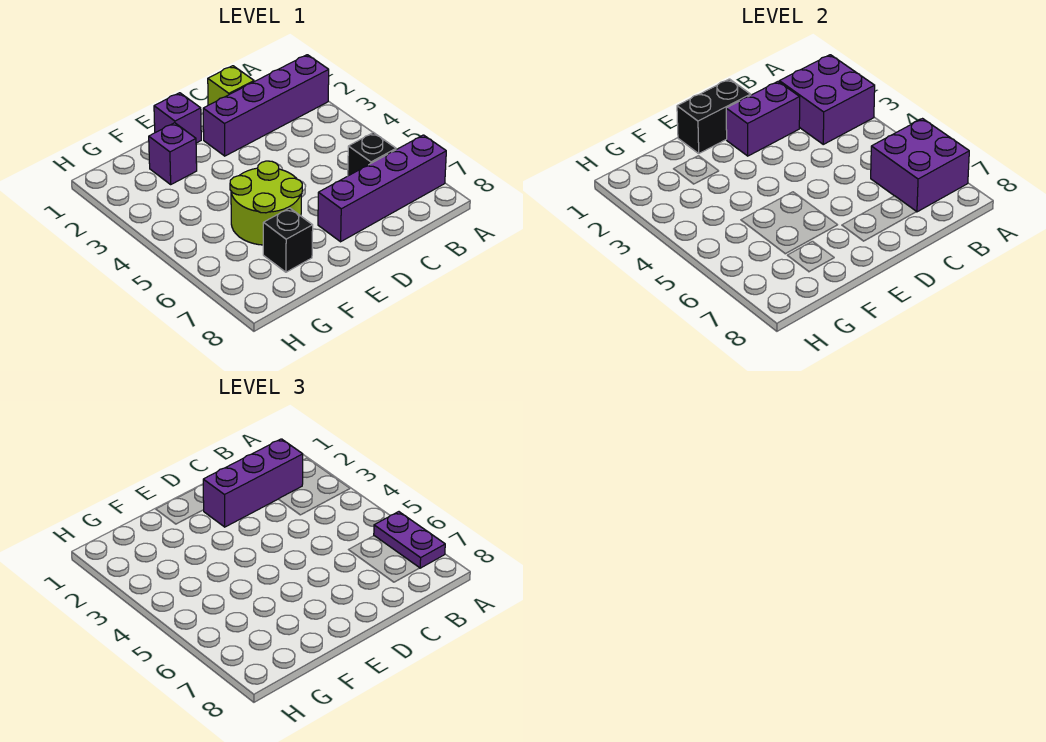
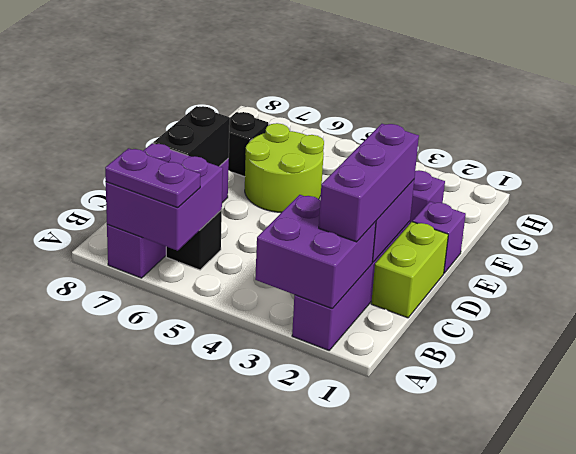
lime brick C1 level 1 -> lime brick C1:D1 level 1
black brick D1:E1 level 2 -> black brick C7:D7 level 2

